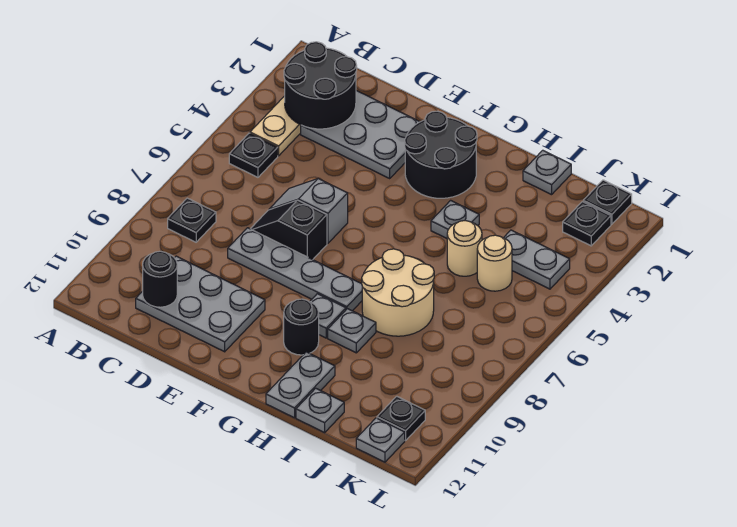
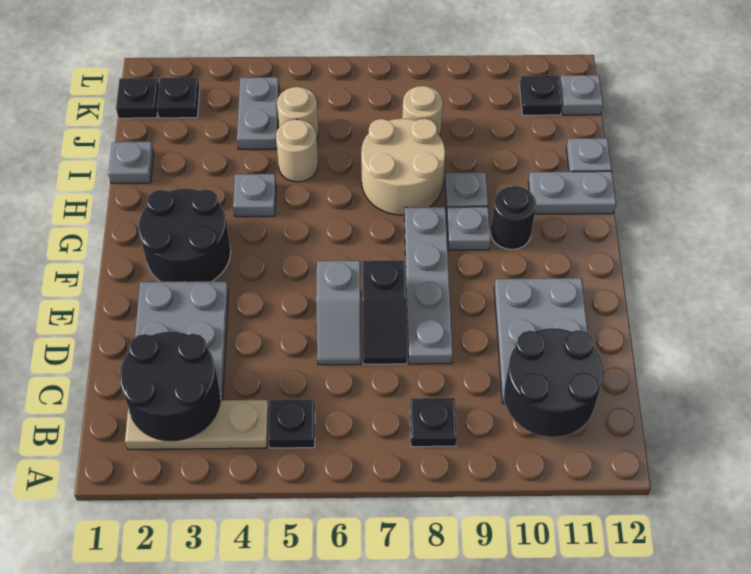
black round brick C11 level 2 -> black round brick B10:C11 level 2
none -> tan round brick J8 level 1

